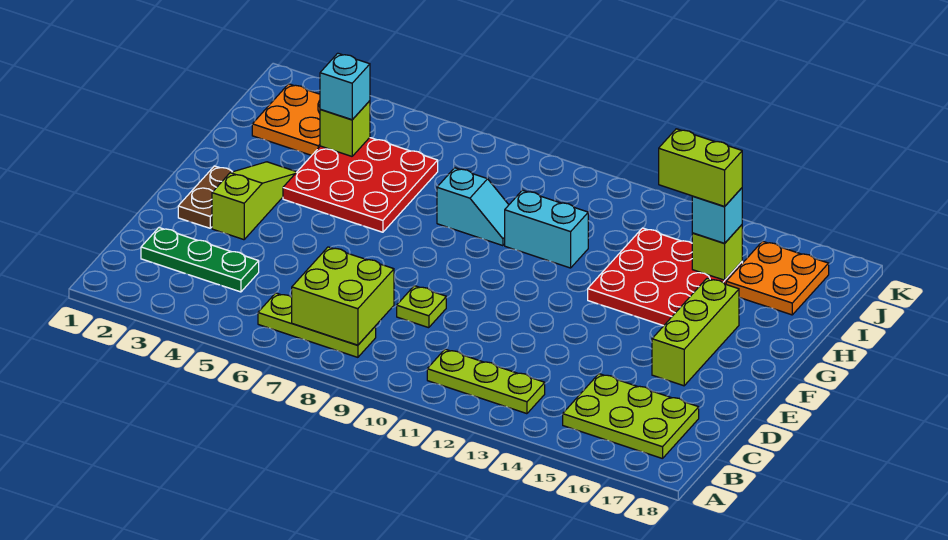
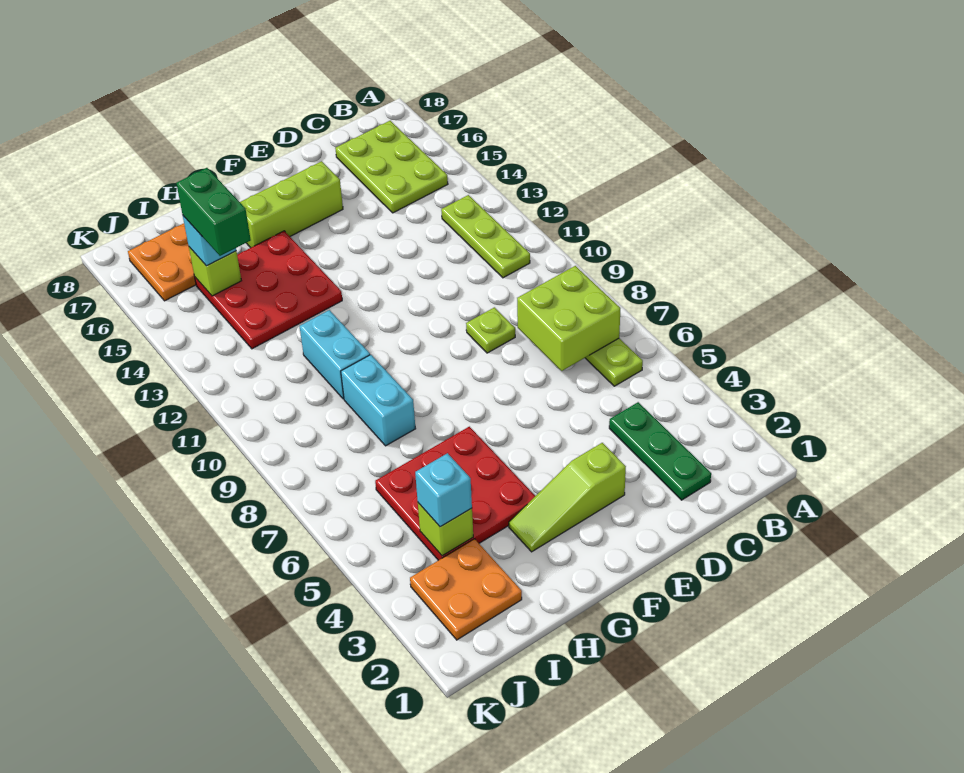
brown plate E2:F2 level 1 -> none
cyan slope H8:H9 level 1 top 8 -> cyan brick H8:H9 level 1
lime brick I14:I15 level 4 -> green brick I14:I15 level 4

